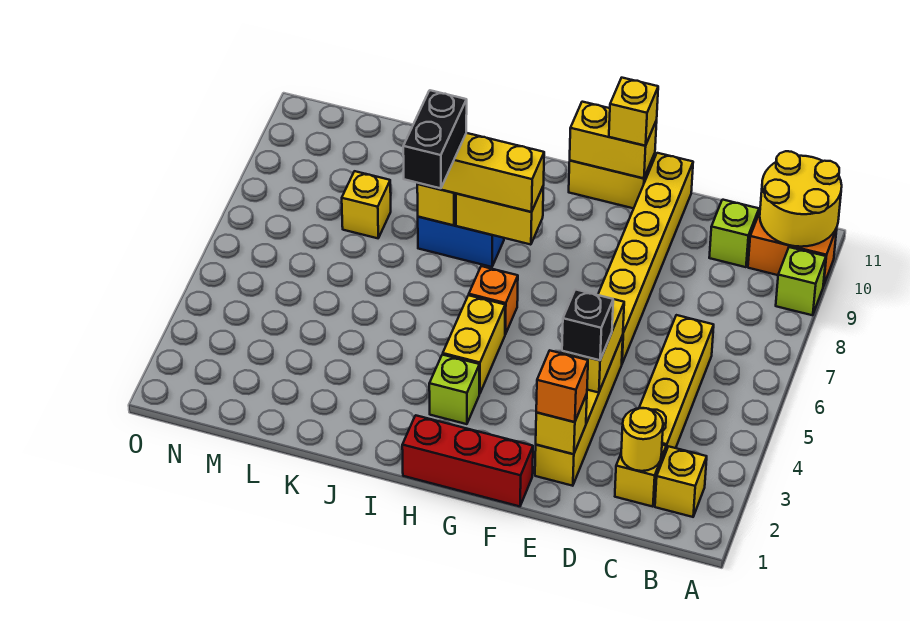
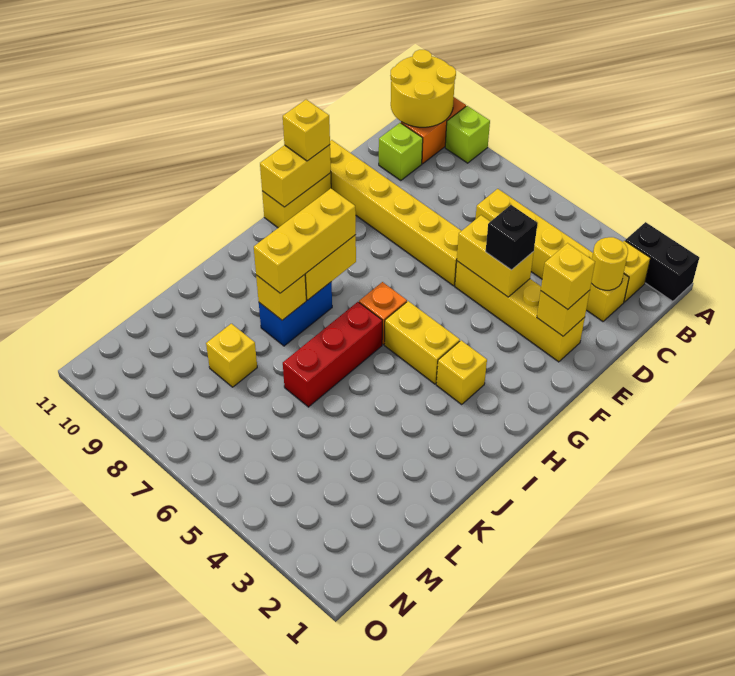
orange brick E2 level 3 -> yellow brick E2 level 3
red brick F1:H1 level 1 -> red brick I6:K6 level 1
lime brick H3 level 1 -> yellow brick H3 level 1
black brick J7:J8 level 4 -> black brick A1:A2 level 1

